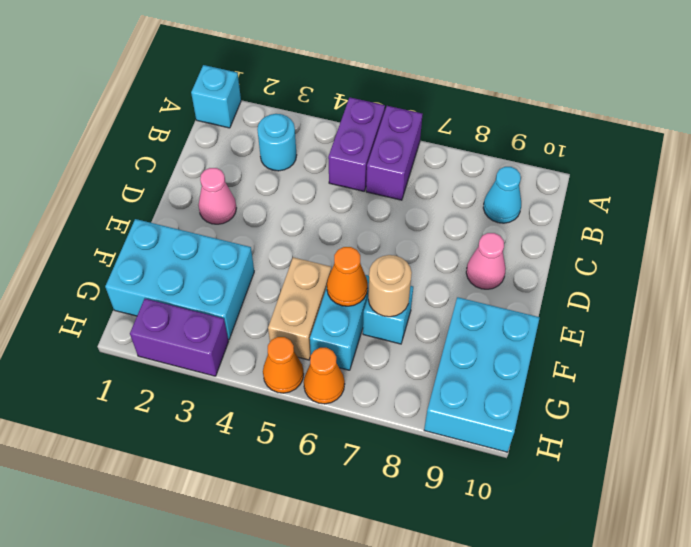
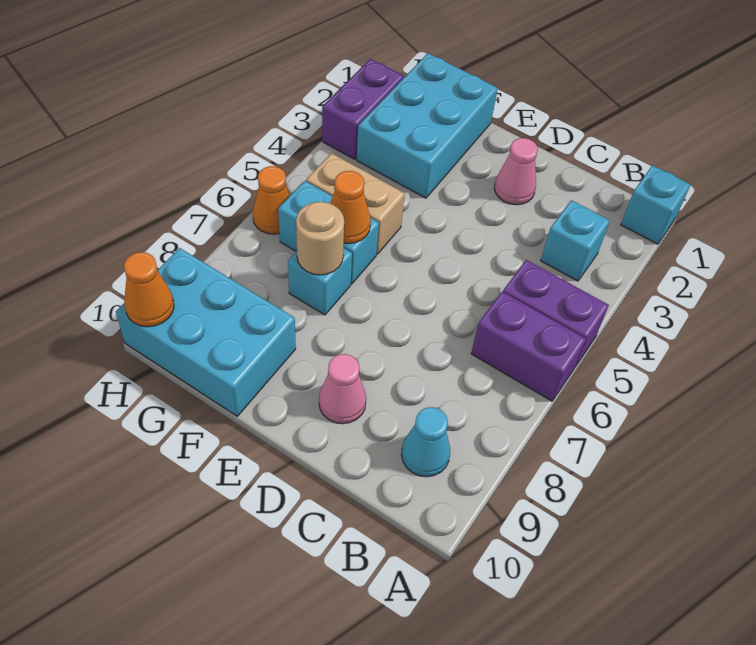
cyan round brick B3 level 1 -> cyan brick B3 level 1
orange cone H5 level 1 -> orange cone H10 level 2

